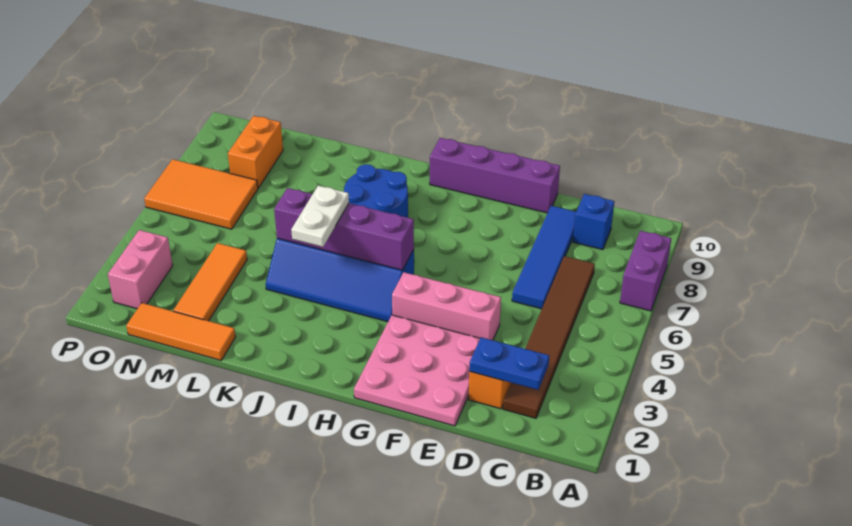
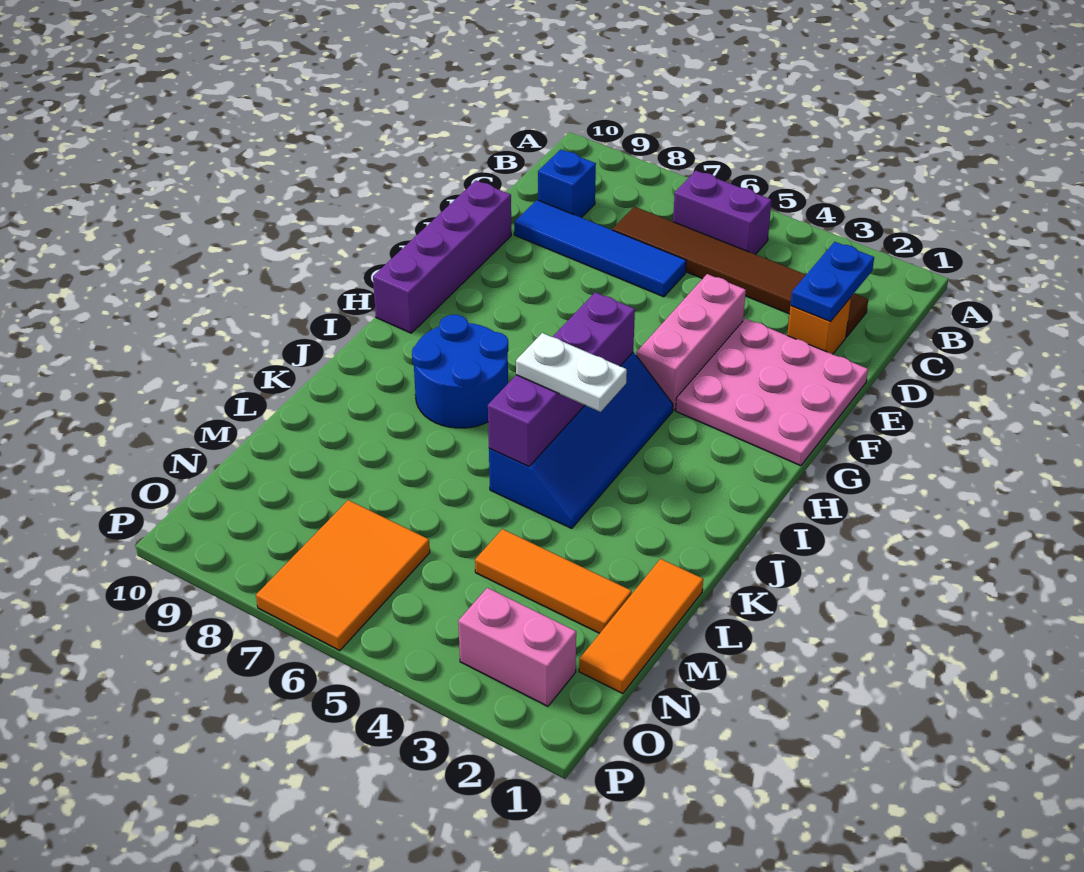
purple brick A7:A8 level 1 -> purple brick B5:B6 level 1
orange brick N8:N9 level 1 -> none

